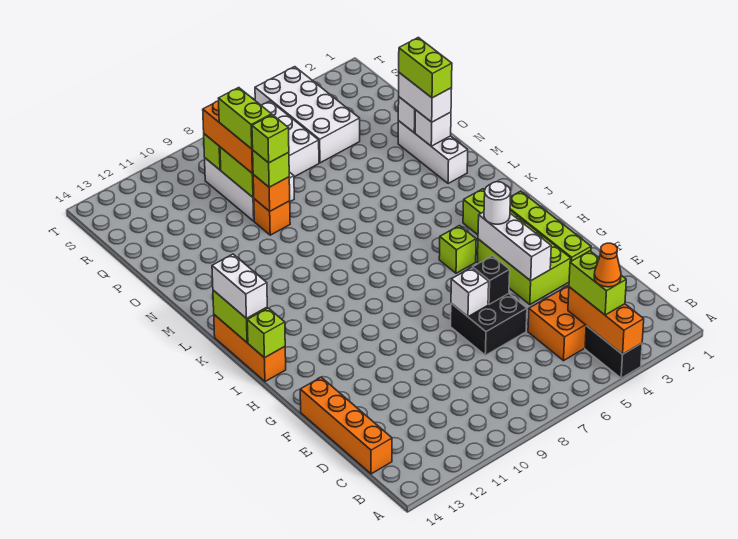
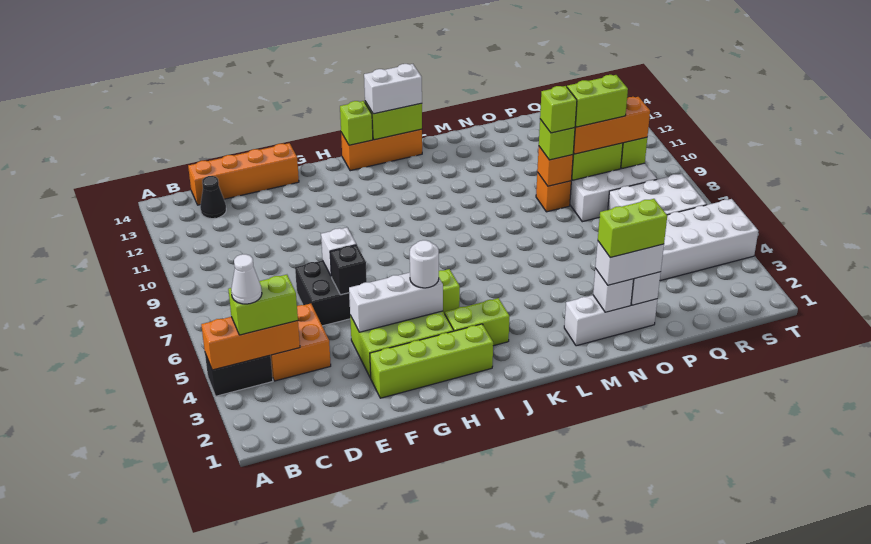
orange cone B4 level 4 -> white cone B4 level 4
none -> black cone C13 level 1

